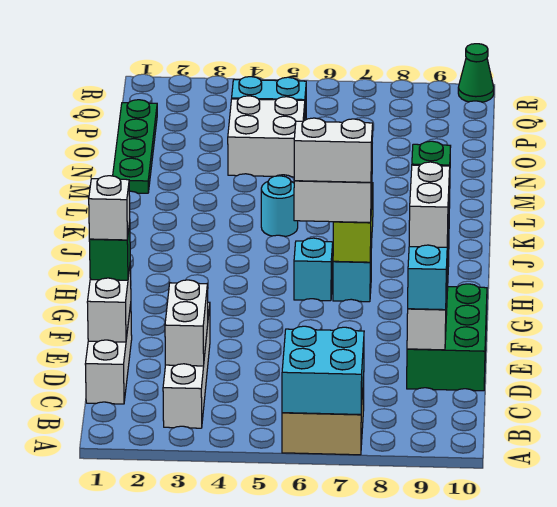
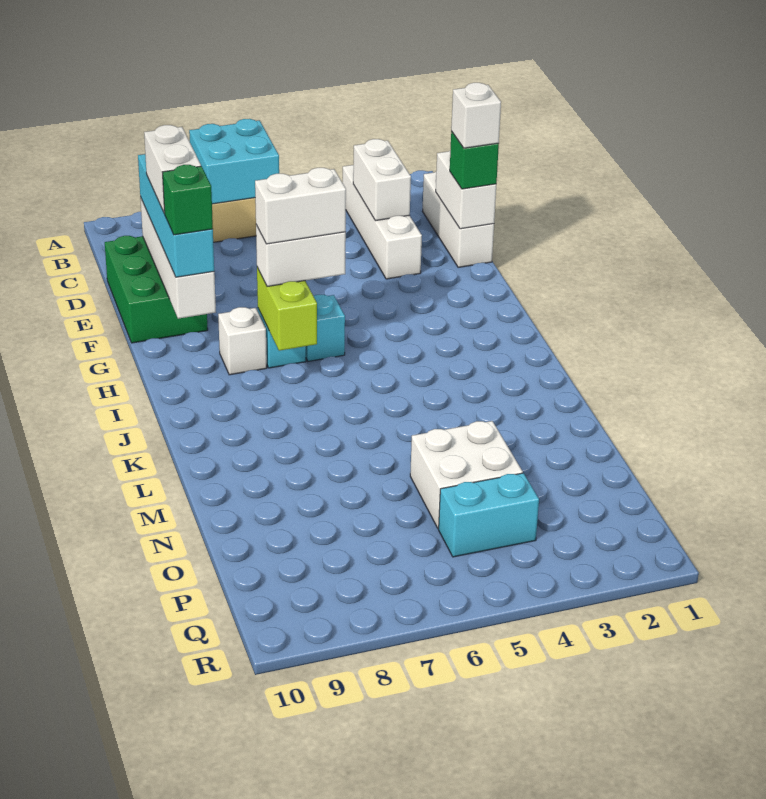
none -> white brick H8 level 1
cyan round brick K5 level 1 -> none
green plate M1:P1 level 1 -> none
green cone R10 level 1 -> none

